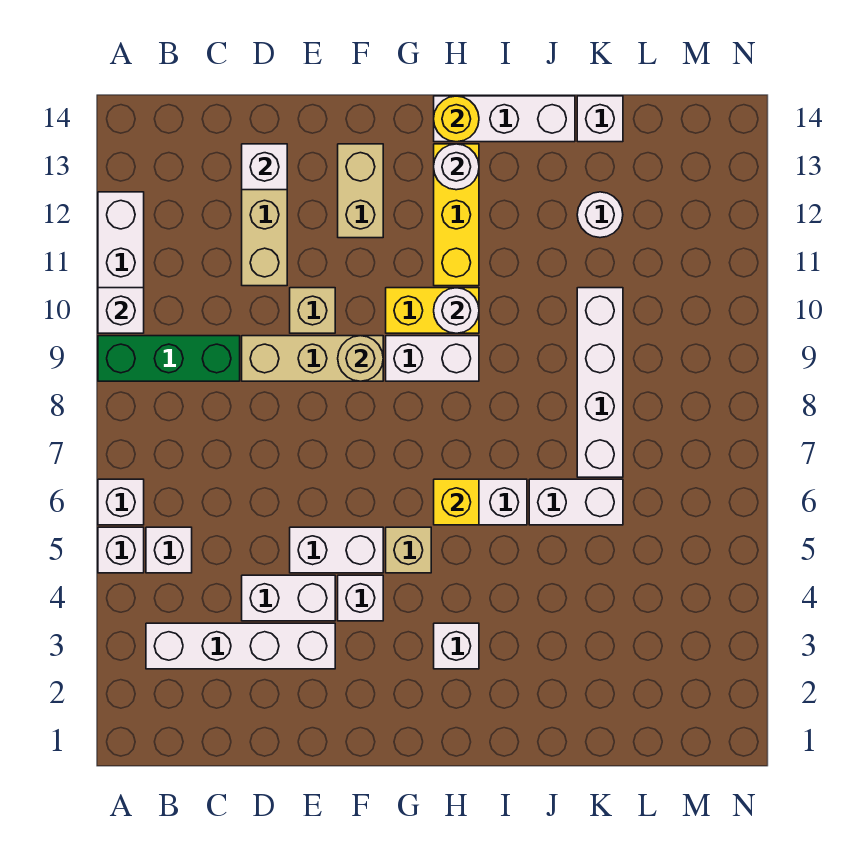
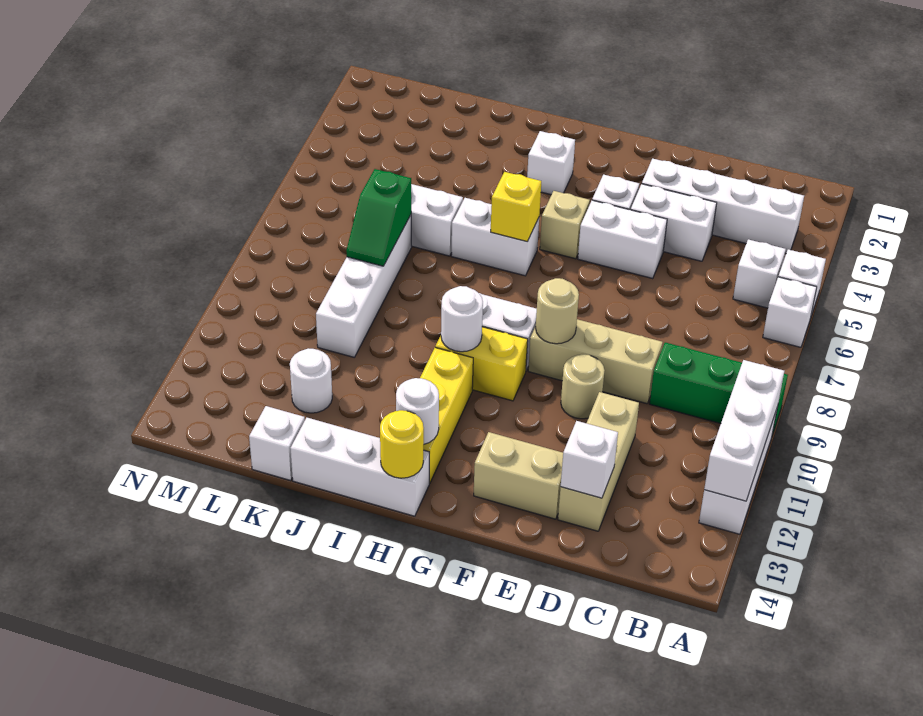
white brick A10 level 2 -> white brick A10:A12 level 2
tan brick E10 level 1 -> tan round brick E10 level 1
tan brick F12:F13 level 1 -> tan brick E13:F13 level 1
none -> green slope K7:K8 level 2 top 7

